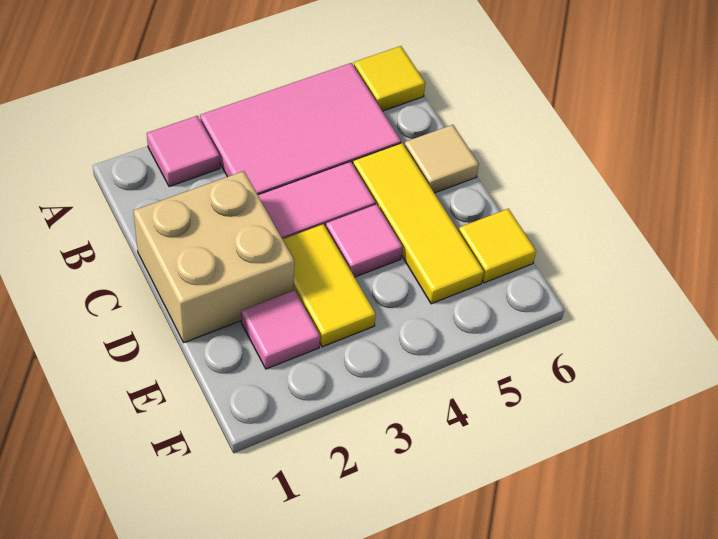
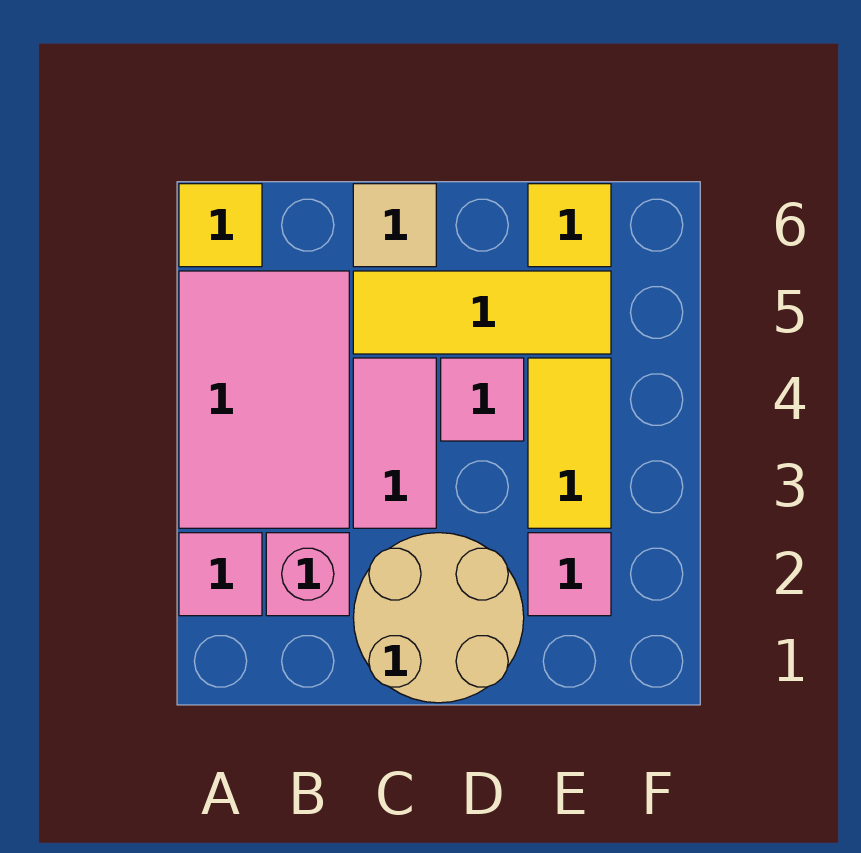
none -> pink brick B2 level 1
tan brick C1:D2 level 1 -> tan round brick C1:D2 level 1
yellow tile D3:E3 level 1 -> yellow tile E3:E4 level 1

